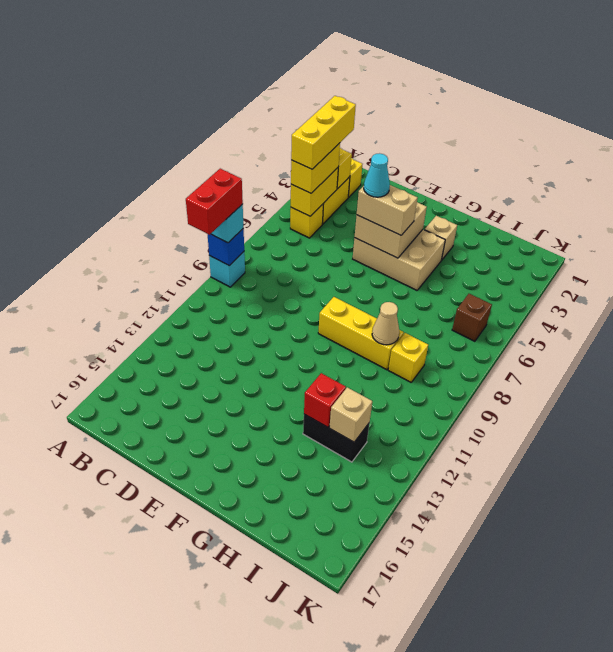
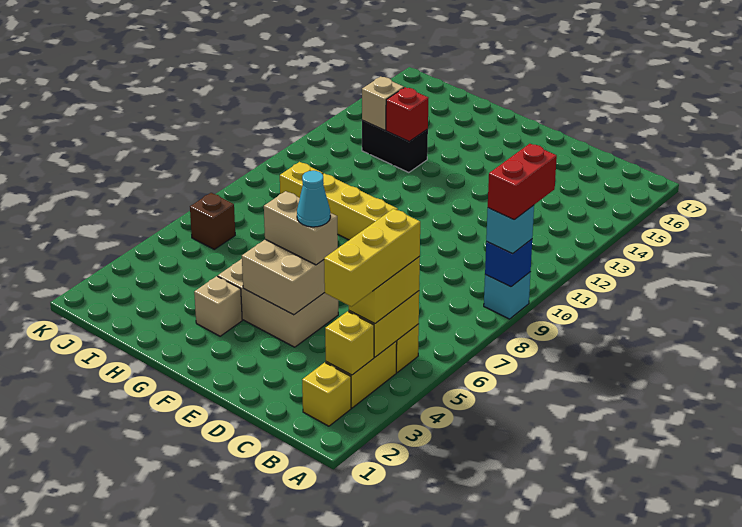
tan cone H9 level 2 -> none

